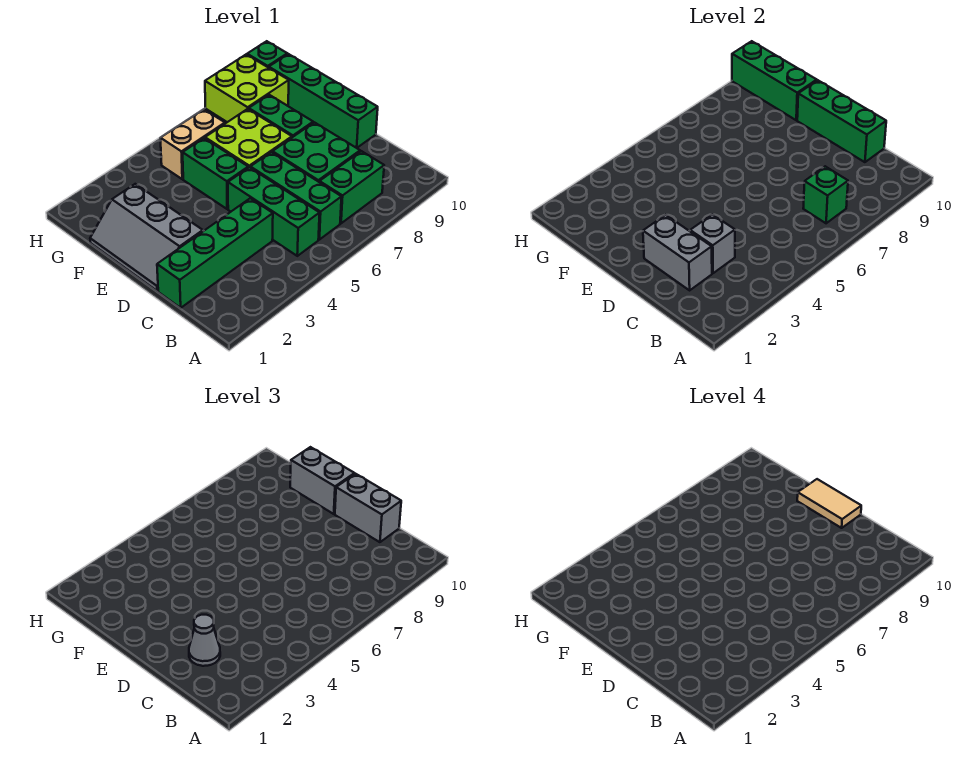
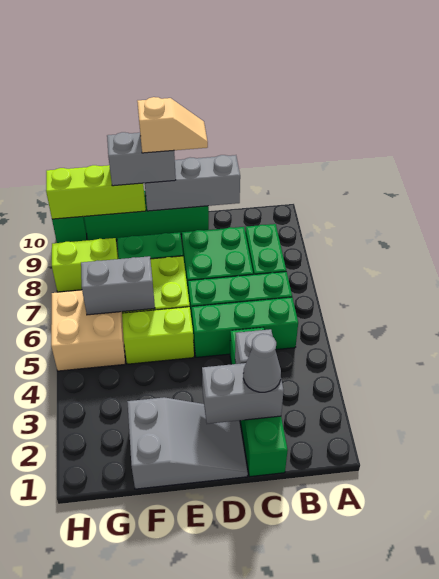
green brick B7 level 2 -> none
green brick C10:E10 level 2 -> grey brick C10:E10 level 2
grey brick C10:D10 level 3 -> grey brick F6:G6 level 2
grey slope D1:F2 level 1 top 2 -> grey slope D1:F2 level 1 top F
tan tile D10:E10 level 4 -> tan slope D10:E10 level 4 top E
green brick E5:F5 level 1 -> lime brick E5:F5 level 1
green brick F10:H10 level 2 -> lime brick F10:H10 level 2
tan brick G5:G6 level 1 -> tan brick G5:H6 level 1
lime brick G8:H9 level 1 -> lime brick G8:H8 level 1

